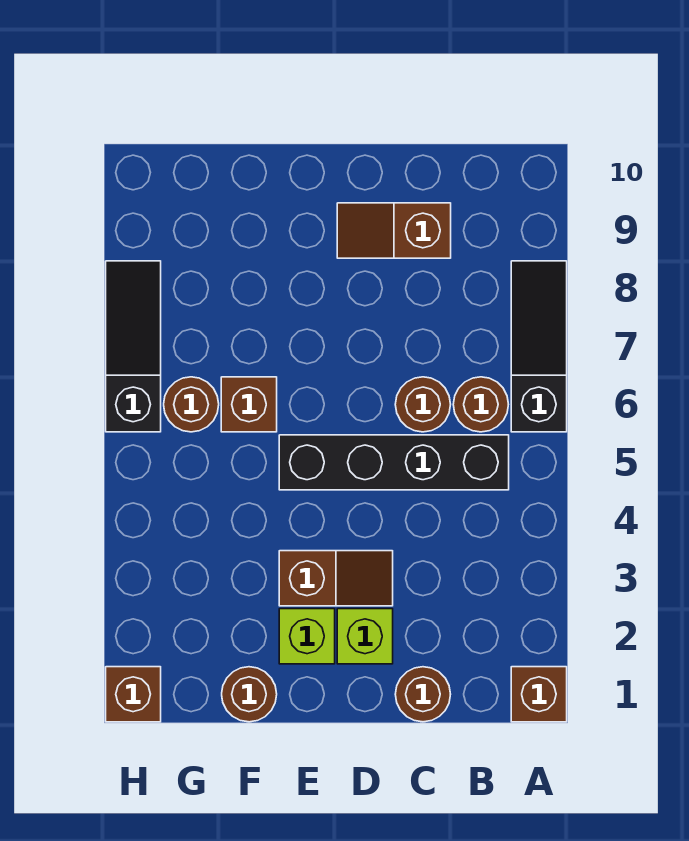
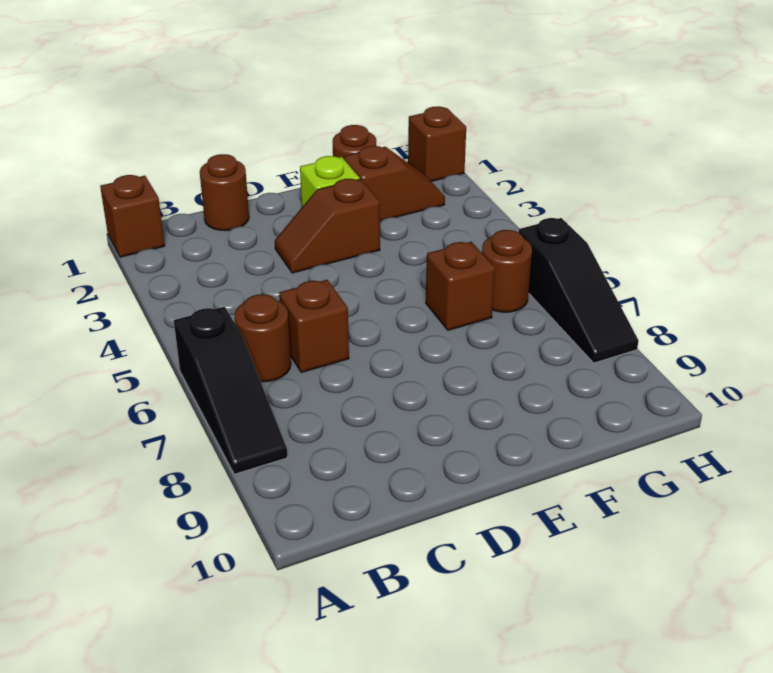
black brick B5:E5 level 1 -> none
brown round brick C6 level 1 -> brown brick C6 level 1
brown slope C9:D9 level 1 top C -> brown slope F2:G2 level 1 top F
lime brick D2 level 1 -> none

